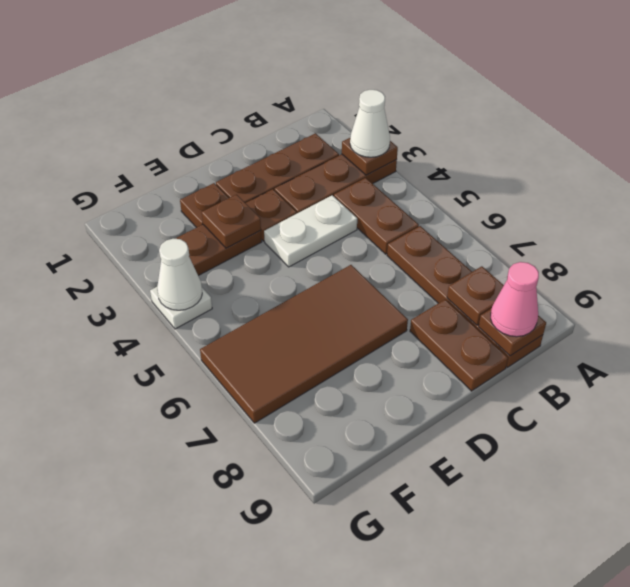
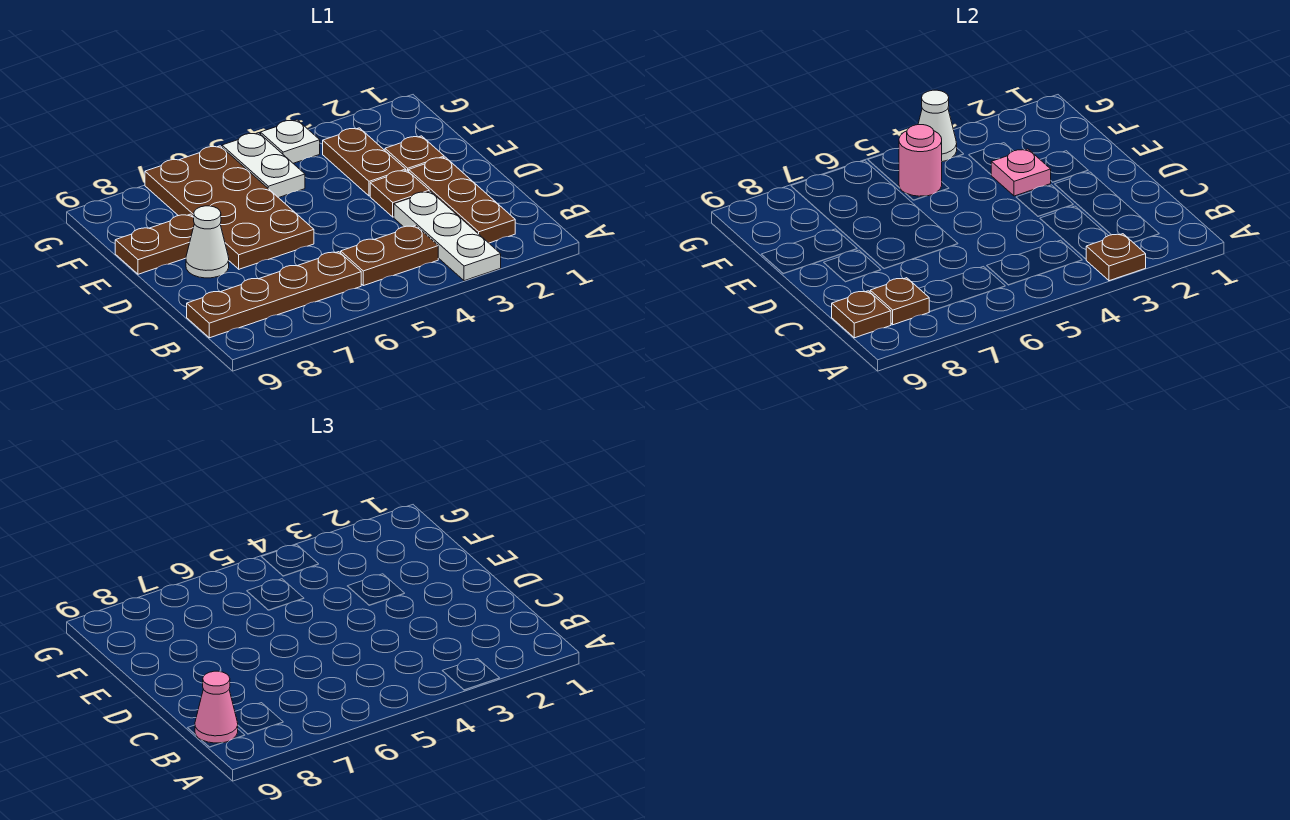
brown plate A3:C3 level 1 -> white plate A3:C3 level 1
white cone A3 level 3 -> white cone D8 level 1
white plate C4:D4 level 1 -> white plate F5:G5 level 1
brown plate C8:C9 level 1 -> brown plate E8:E9 level 1
brown tile D6:G7 level 1 -> brown plate D6:G7 level 1
brown plate E3 level 2 -> pink plate E3 level 2
none -> pink round brick F5 level 2

